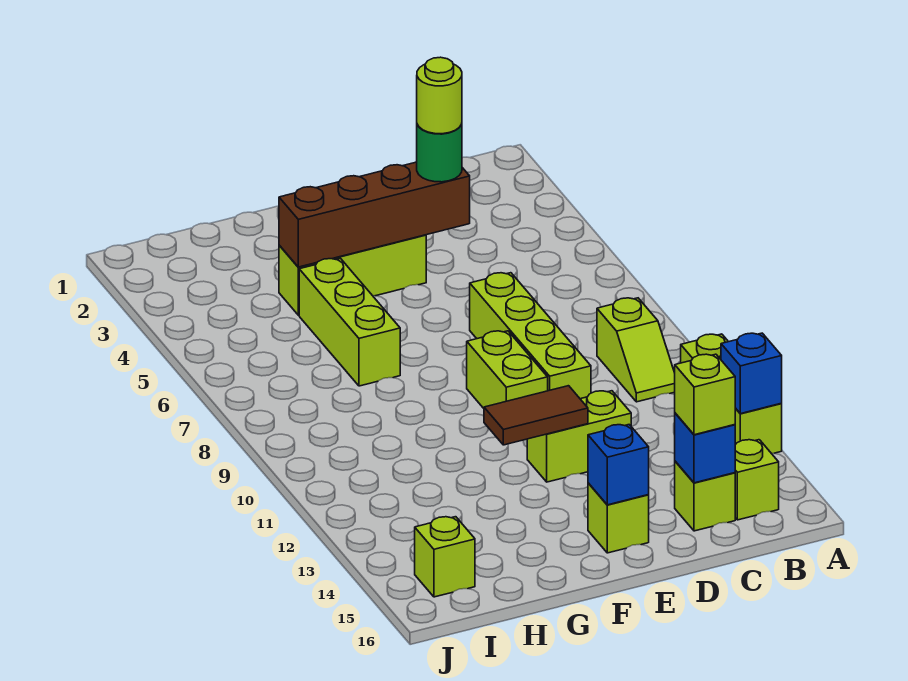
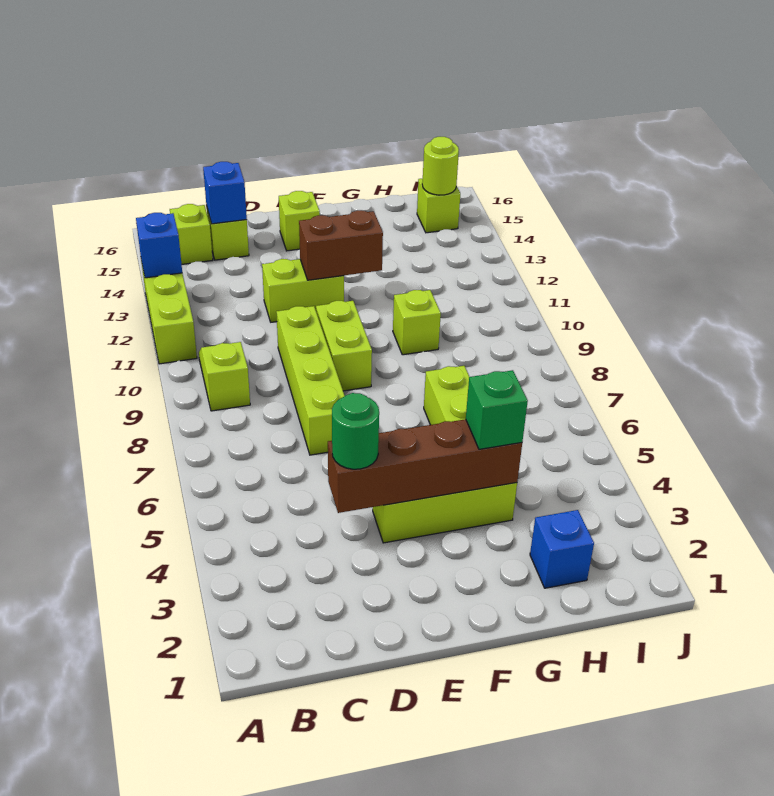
lime brick C15 level 3 -> lime brick G10 level 1
lime round brick D4 level 4 -> lime round brick I15 level 2
brown tile E12:F12 level 2 -> brown brick E12:F12 level 2
blue brick E15 level 2 -> blue brick H2 level 1
none -> green brick G4 level 3

